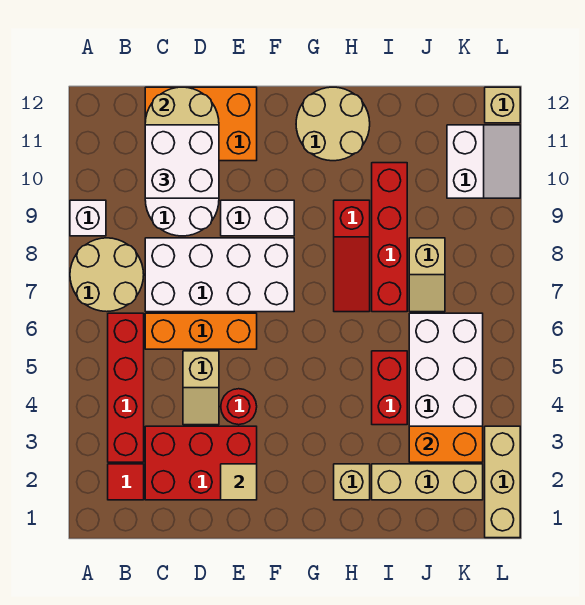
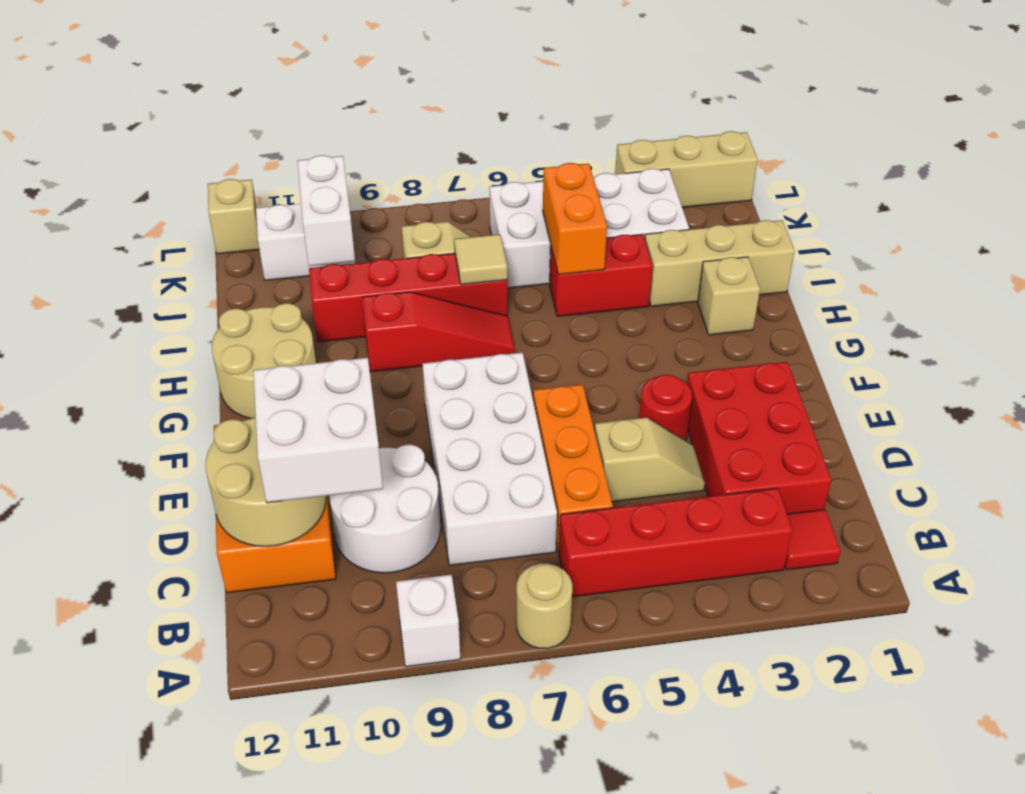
tan round brick A7:B8 level 1 -> tan round brick A7 level 1
tan tile E2 level 2 -> tan tile I7 level 2
white brick E9:F9 level 1 -> white brick J10:K10 level 2
tan brick I2:K2 level 1 -> tan brick I1:I3 level 1
orange brick J3:K3 level 2 -> orange brick I5:J5 level 2

